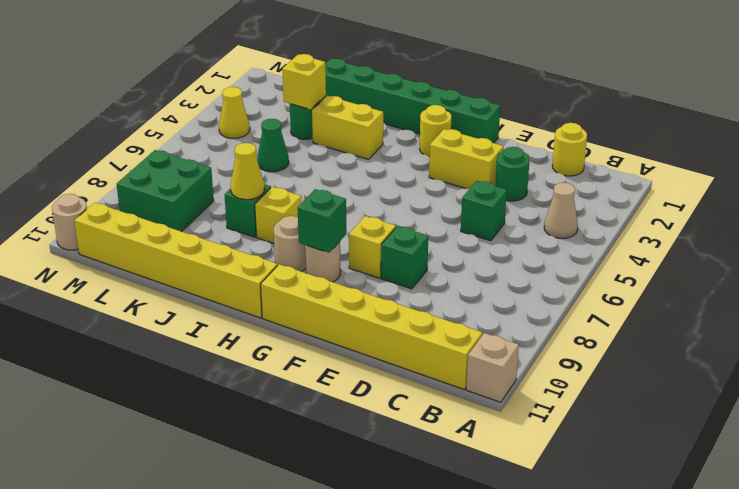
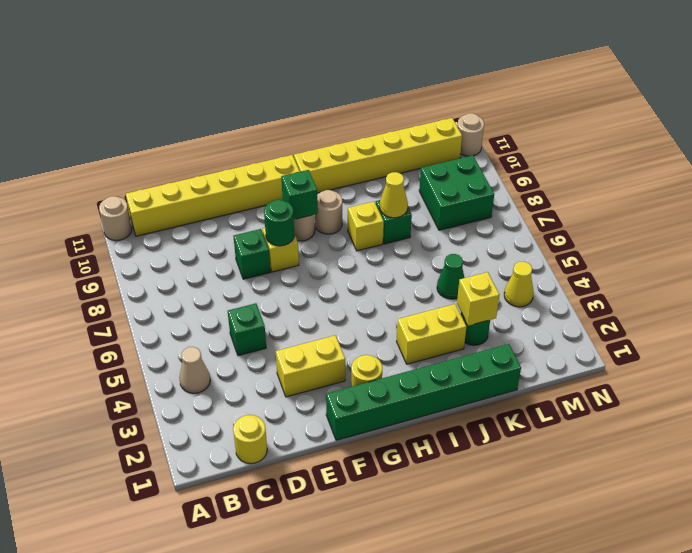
tan brick A11 level 1 -> tan round brick A11 level 1
green round brick D3 level 1 -> green round brick F8 level 2

